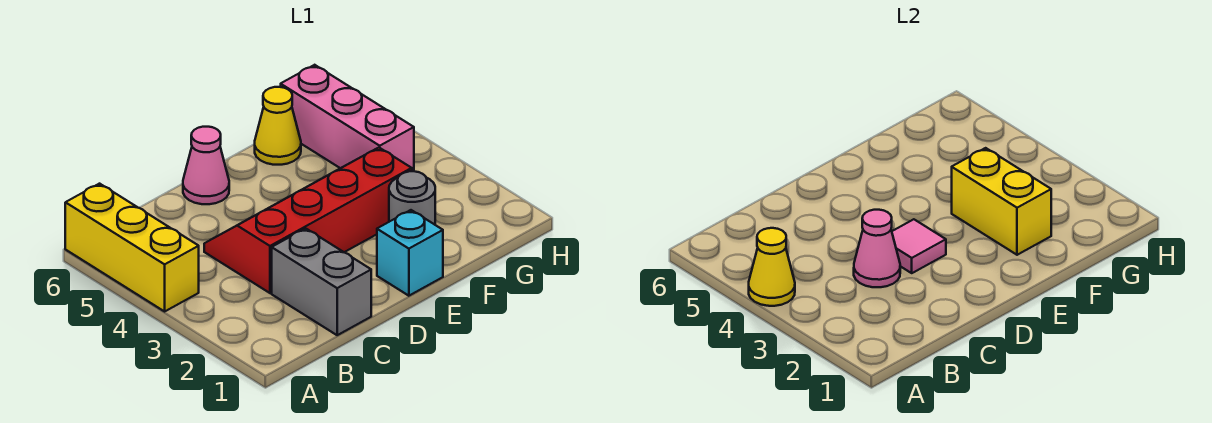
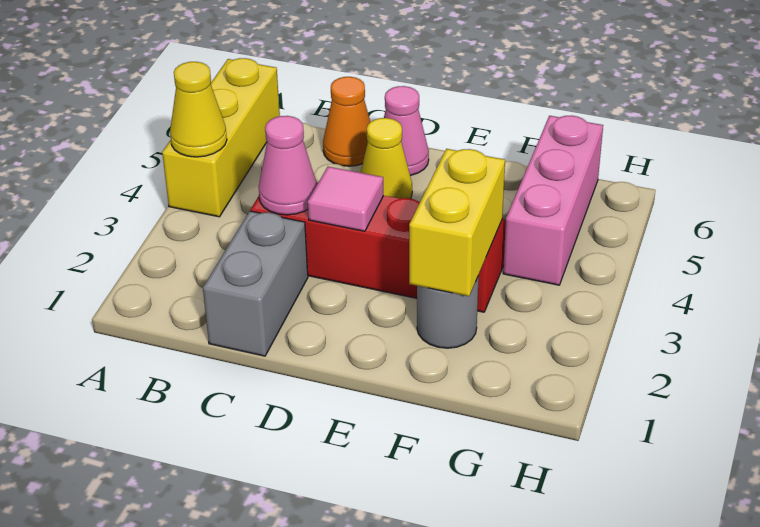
none -> orange cone C6 level 1
cyan brick E1 level 1 -> none
yellow cone F6 level 1 -> yellow cone D5 level 1

